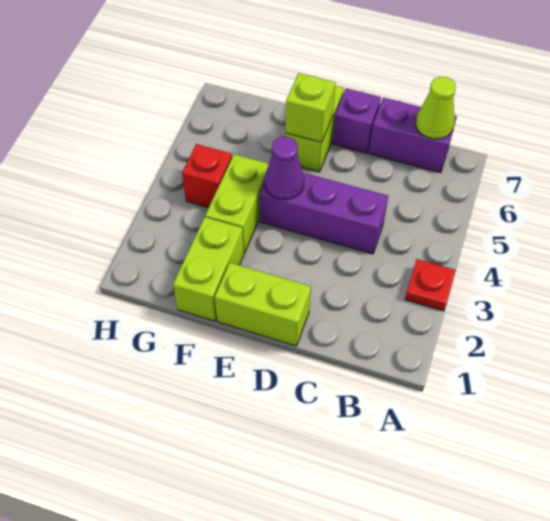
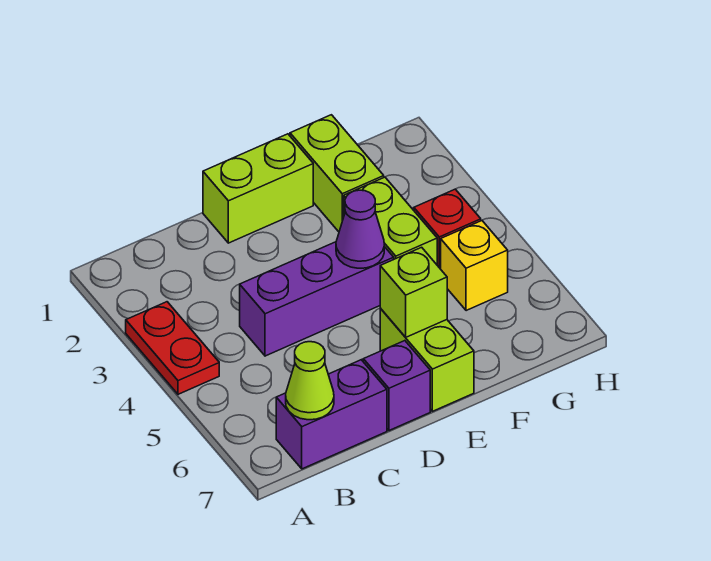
red plate A3 level 1 -> red plate A3:A4 level 1
none -> yellow brick G5 level 1

